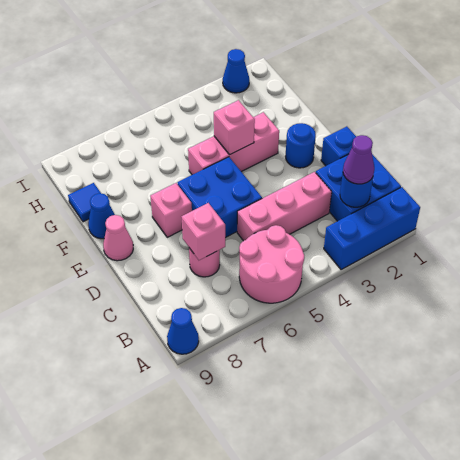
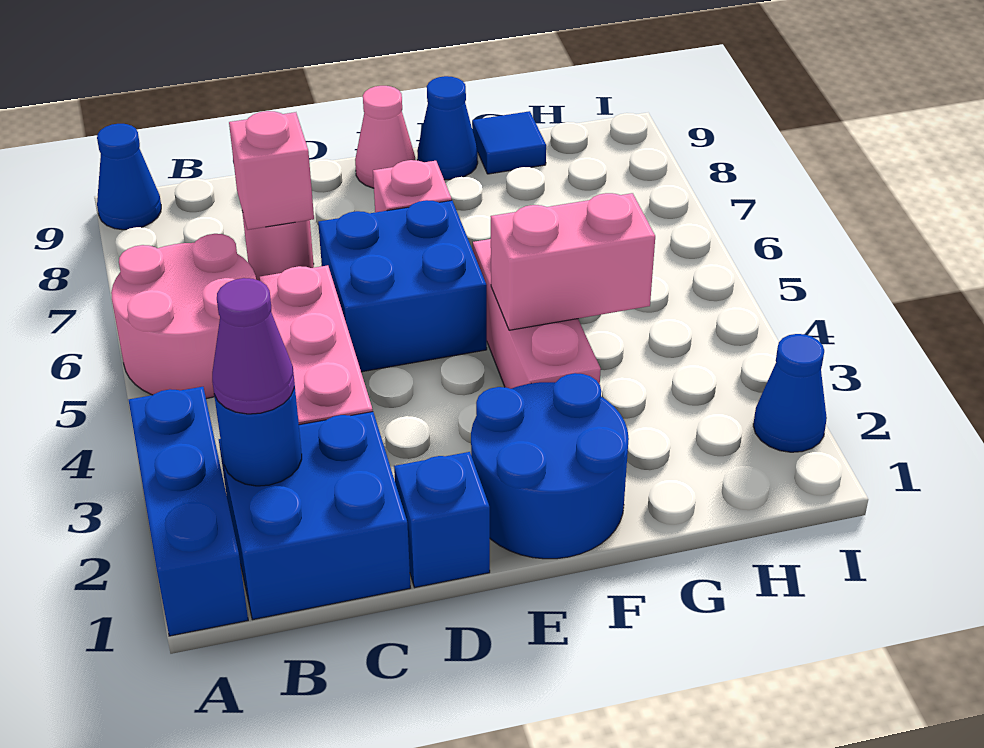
blue round brick E2 level 1 -> blue round brick E1:F2 level 1
pink brick F4 level 2 -> pink brick F4:G4 level 2

